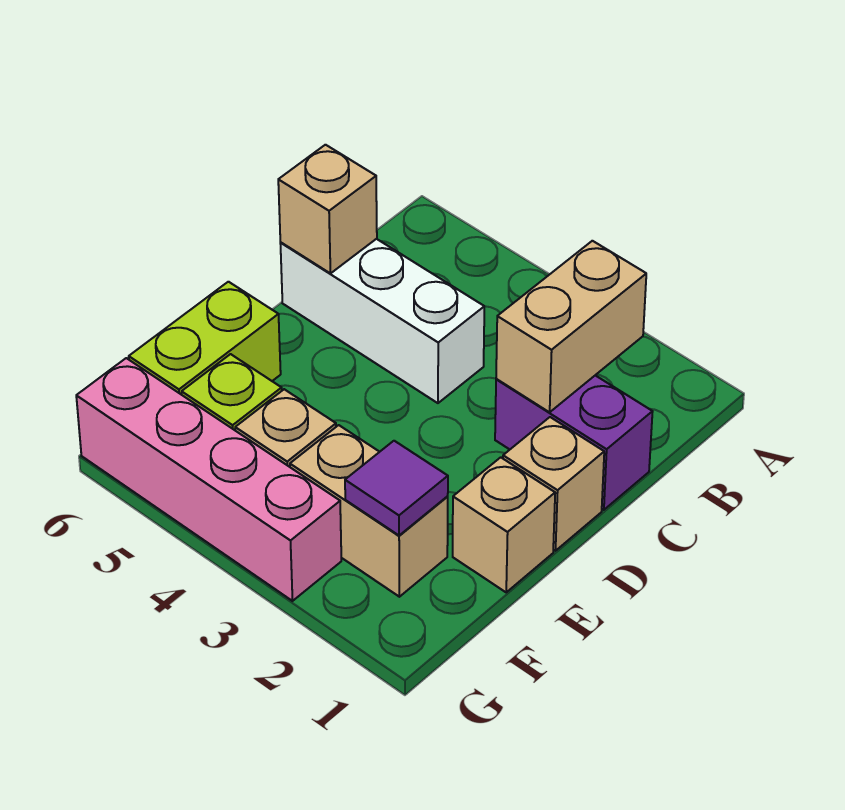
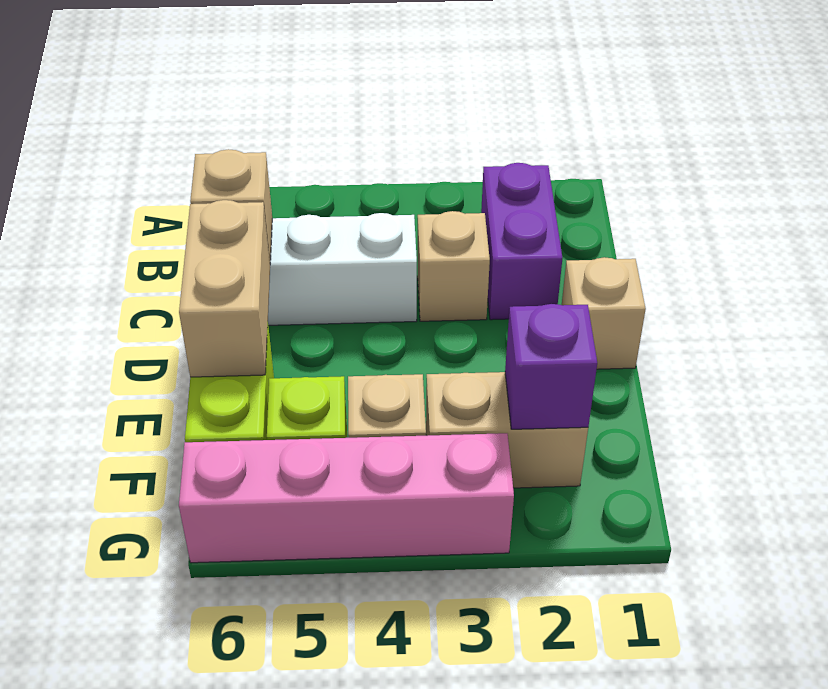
tan brick B2:C2 level 2 -> tan brick D6:E6 level 2
purple brick C1:C2 level 1 -> purple brick B2:C2 level 1
tan brick E1 level 1 -> tan brick C3 level 1
purple tile F2 level 2 -> purple brick F2 level 2

